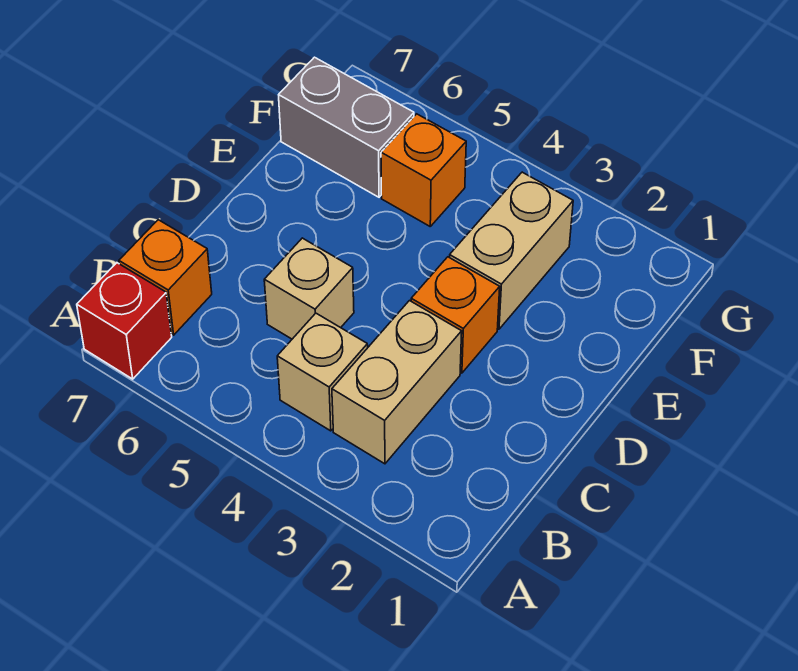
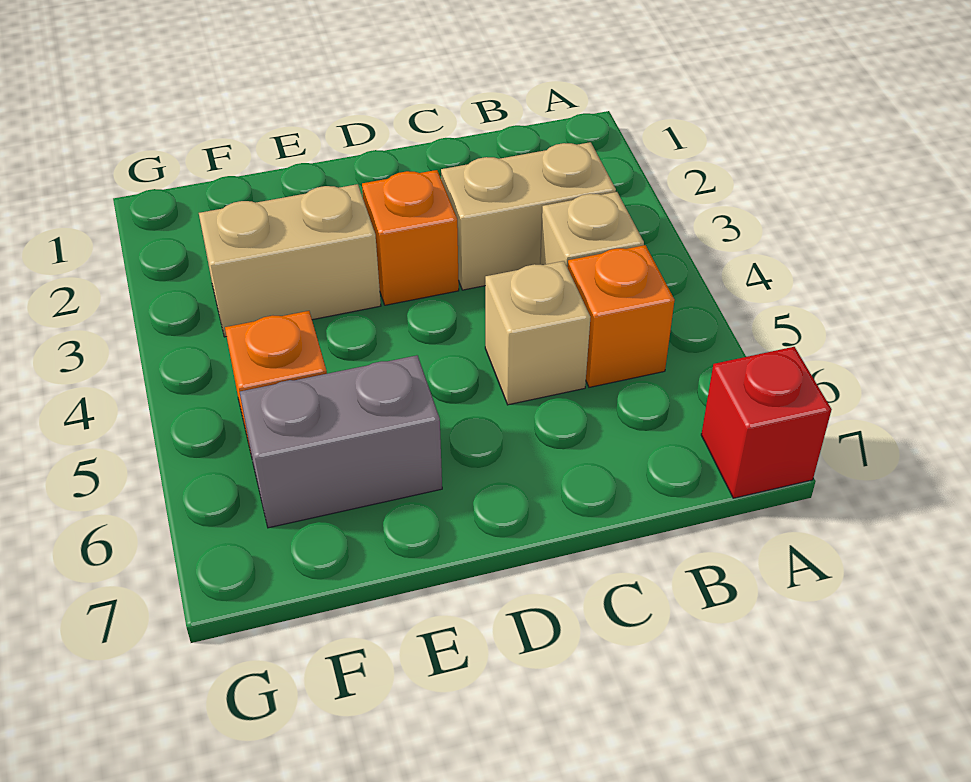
orange brick B7 level 1 -> orange brick B5 level 1
grey brick F6:F7 level 1 -> grey brick E6:F6 level 1

